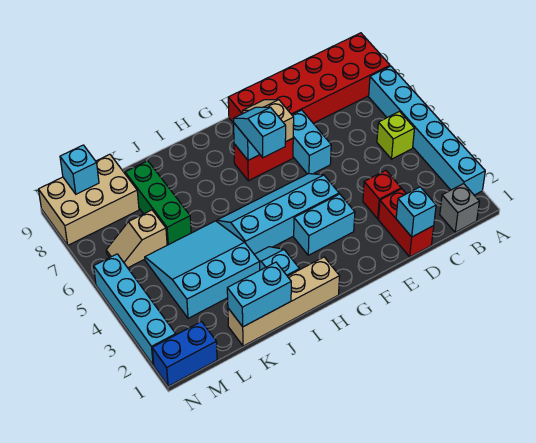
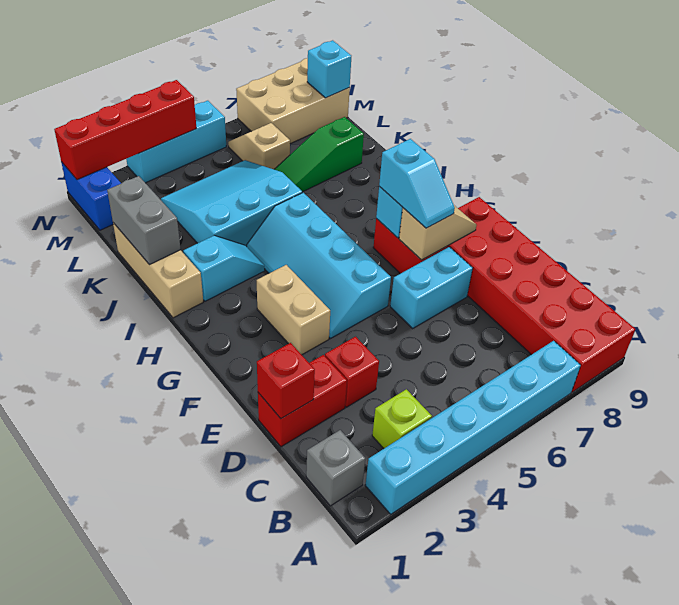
lime brick B5 level 1 -> lime brick B3 level 1
cyan brick D1 level 2 -> red brick D1 level 2
cyan brick F3:G3 level 1 -> tan brick F3:G3 level 1
cyan slope F4:I5 level 1 top 4 -> cyan slope F4:I5 level 1 top 5
cyan slope G6:G7 level 3 top 6 -> cyan slope F7:G7 level 3 top G
tan brick H1:K1 level 1 -> tan brick I1:K1 level 1
cyan brick J1:K1 level 2 -> grey brick J1:K1 level 2
cyan slope J3:L5 level 1 top 3 -> cyan slope J3:L5 level 1 top J
green brick K6:K8 level 1 -> green slope K6:K8 level 1 top 8
tan brick L8:N9 level 1 -> tan brick M7:N9 level 1
none -> red brick N1:N4 level 2
cyan brick N2:N5 level 1 -> cyan brick N3:N5 level 1

